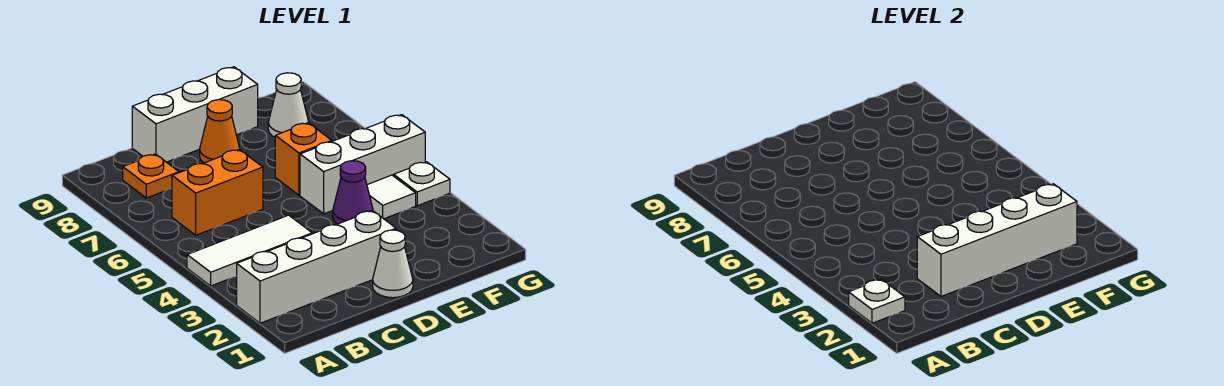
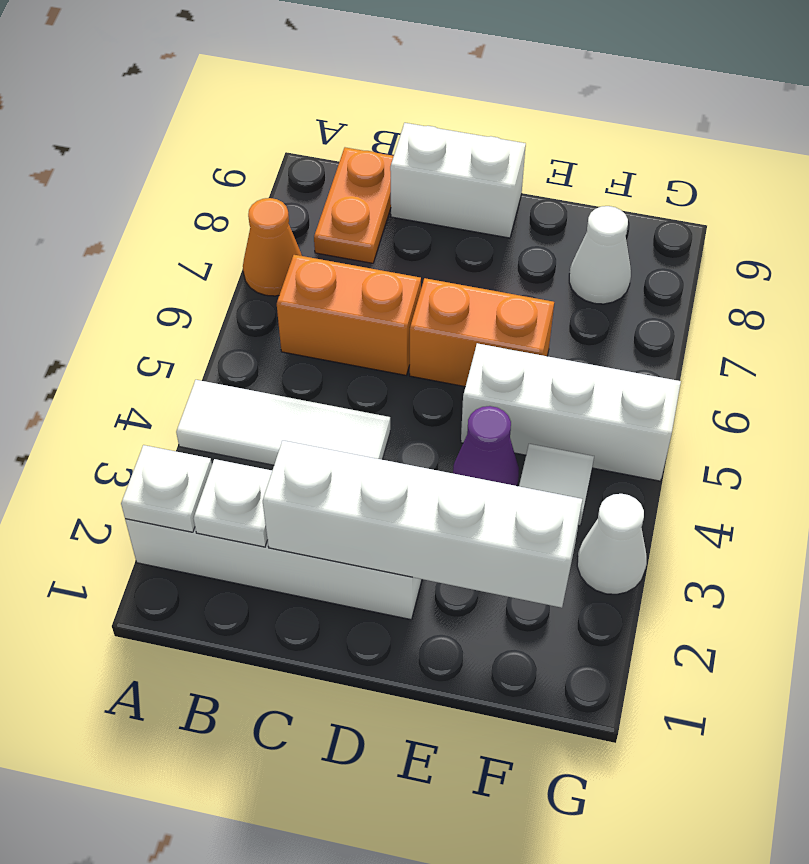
orange plate B8 level 1 -> orange plate B8:B9 level 1
white brick C9:E9 level 1 -> white brick C9:D9 level 1
white cone D1 level 1 -> white cone G3 level 1
orange cone D8 level 1 -> orange cone A7 level 1
orange brick E6 level 1 -> orange brick D6:E6 level 1
white plate G4 level 1 -> white plate B2 level 2

